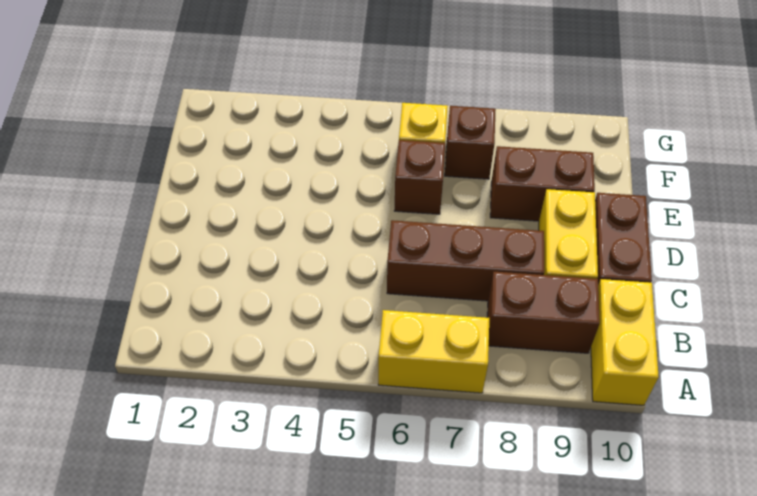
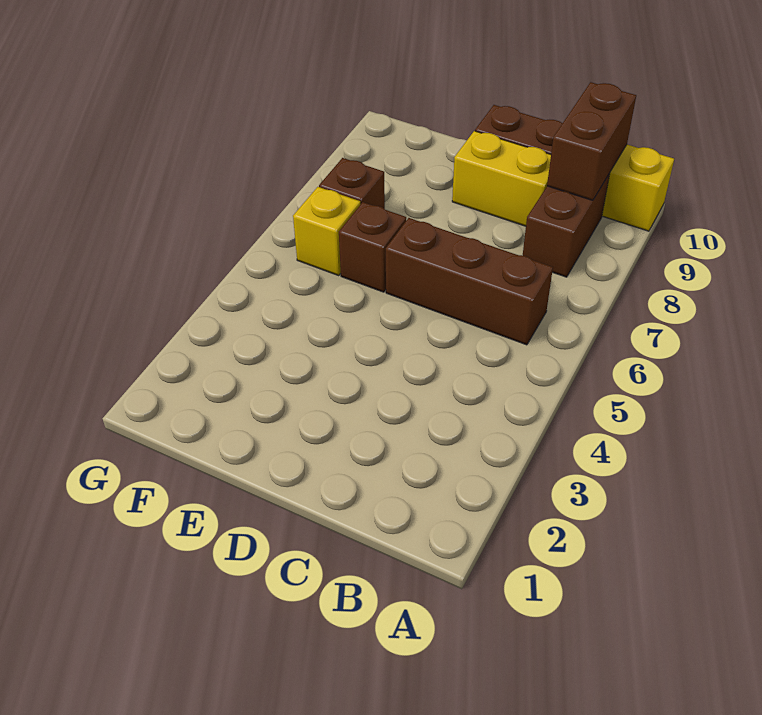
yellow brick A6:A7 level 1 -> none
brown brick C6:C8 level 1 -> brown brick B6:D6 level 1
brown brick E8:E9 level 1 -> brown brick B9:B10 level 2

